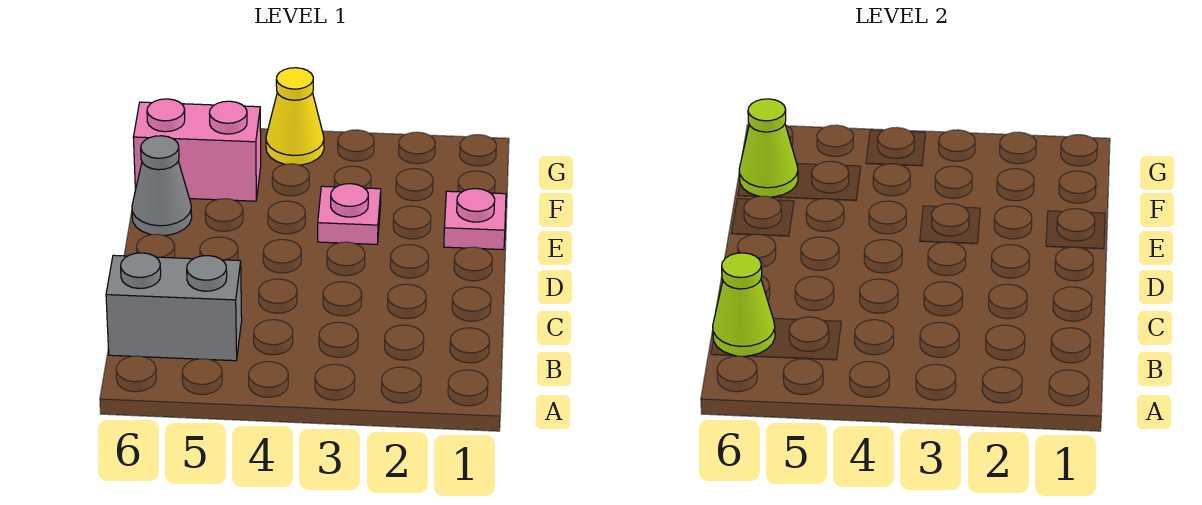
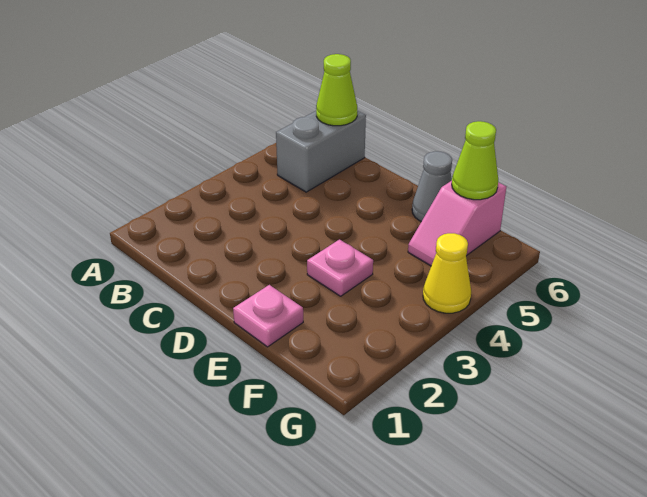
pink brick F5:F6 level 1 -> pink slope F5:F6 level 1 top 6

